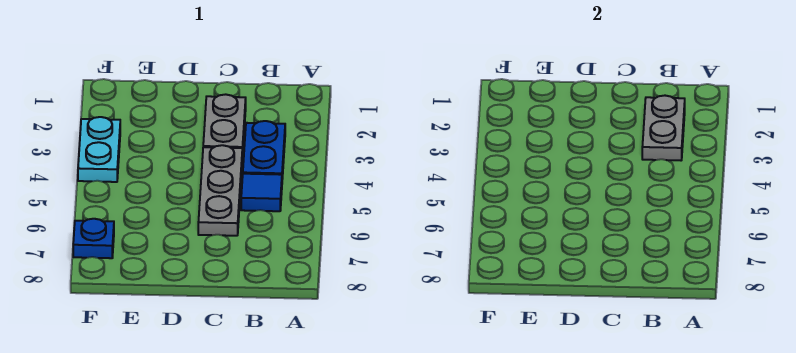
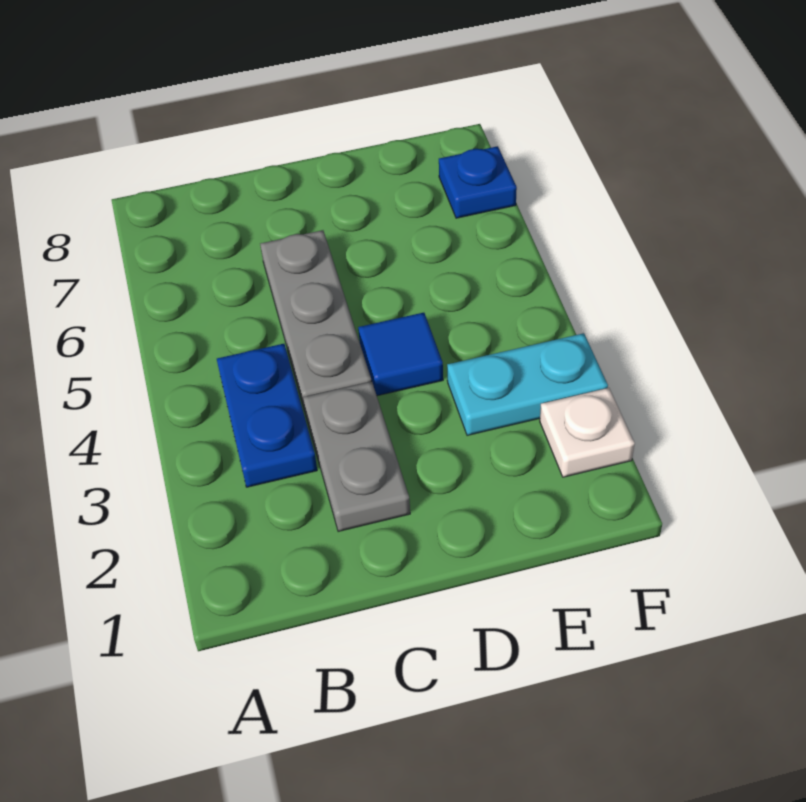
grey plate B2:B3 level 2 -> none
blue tile B5 level 1 -> blue tile D4 level 1
none -> white plate F2 level 1
cyan plate F3:F4 level 1 -> cyan plate E3:F3 level 1

